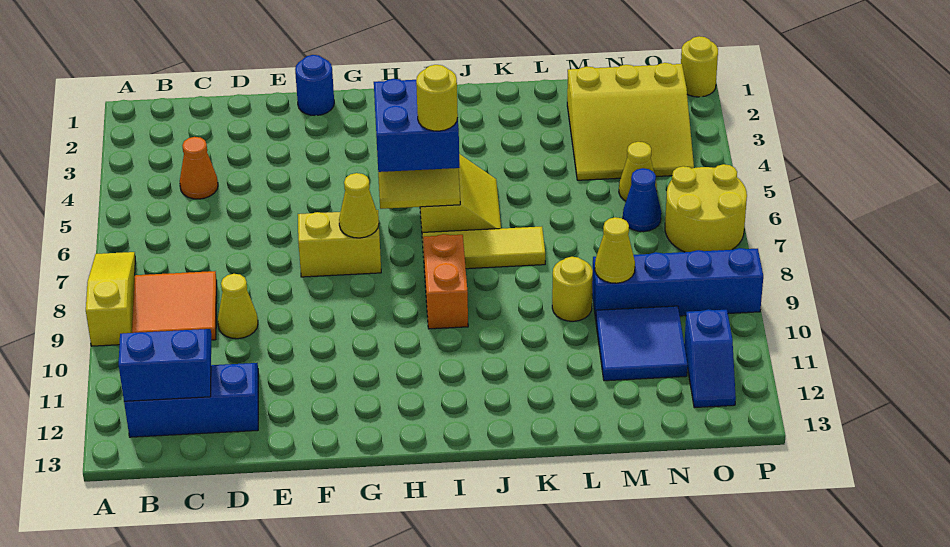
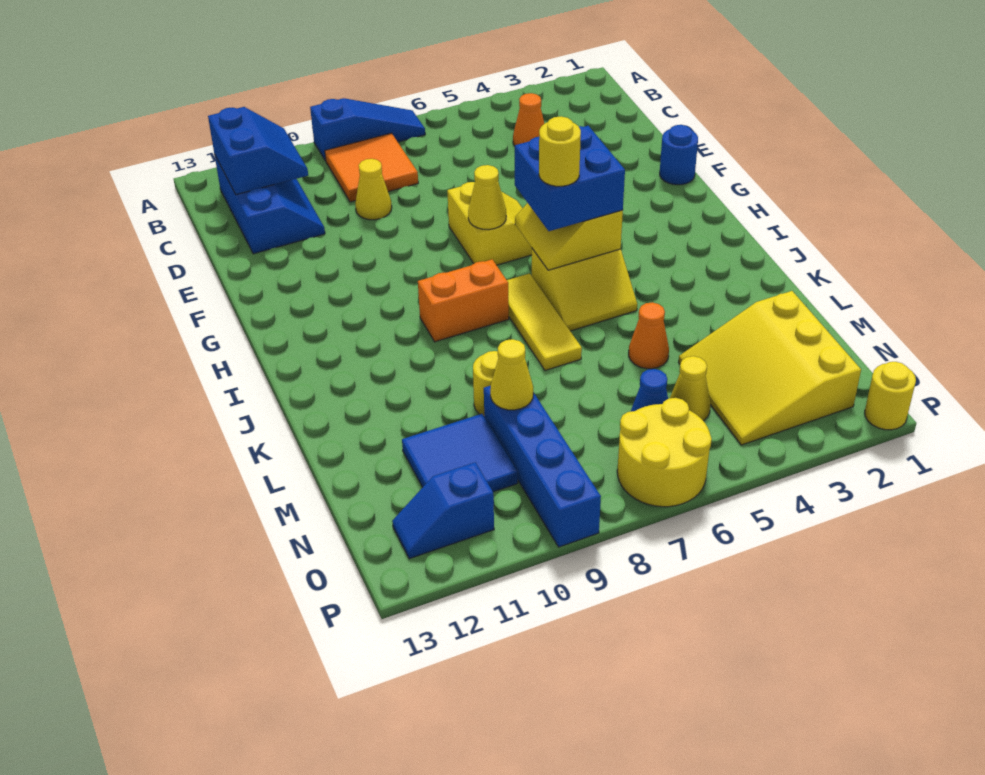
yellow slope A7:A9 level 1 top 9 -> blue slope A7:A9 level 1 top 9
none -> orange cone L5 level 1

